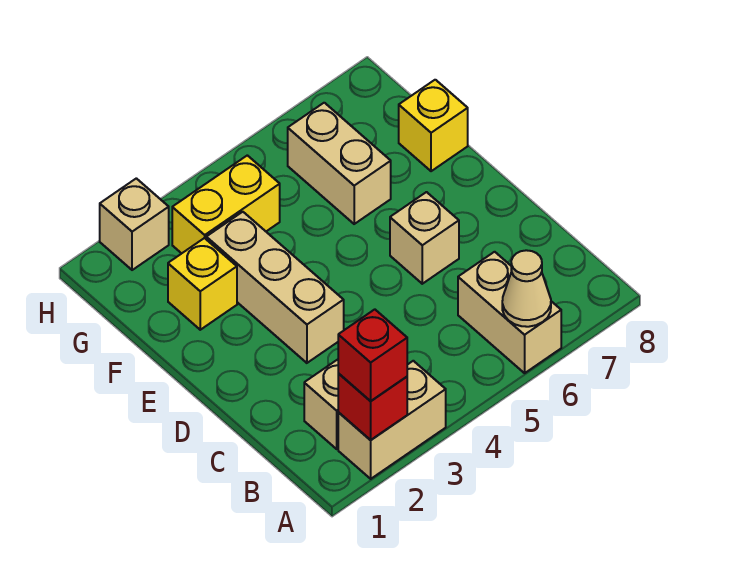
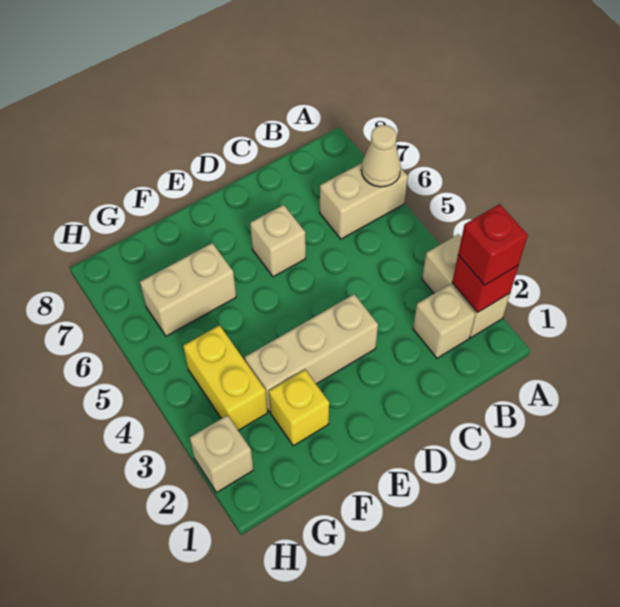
yellow brick F8 level 1 -> none

